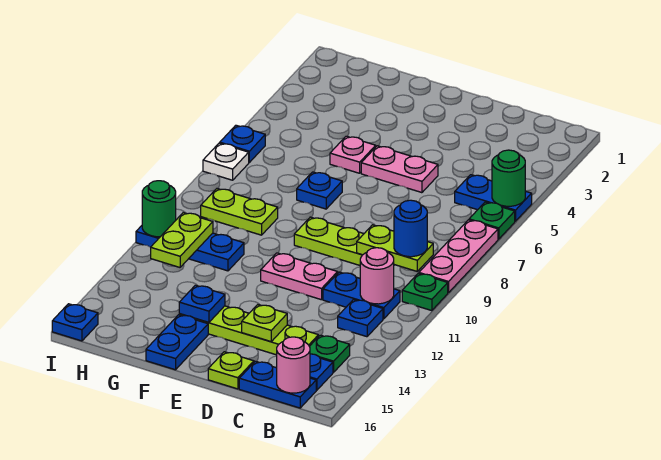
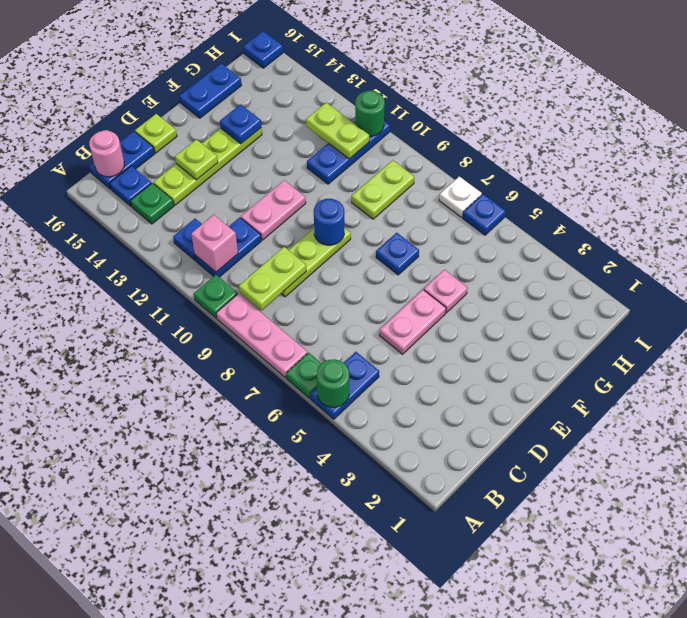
blue round brick B9 level 3 -> blue round brick E9 level 2
pink round brick B11 level 2 -> pink brick B11 level 2
blue plate F15:F16 level 1 -> blue plate F16:G16 level 1

